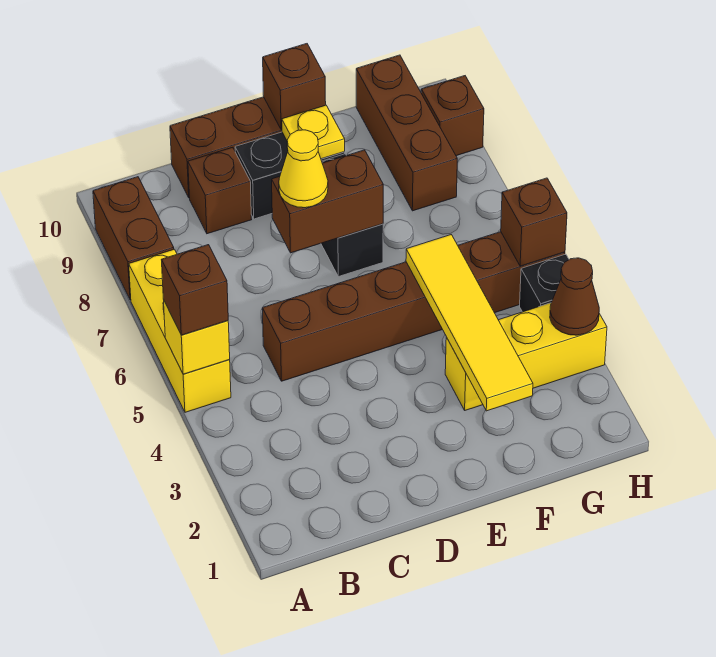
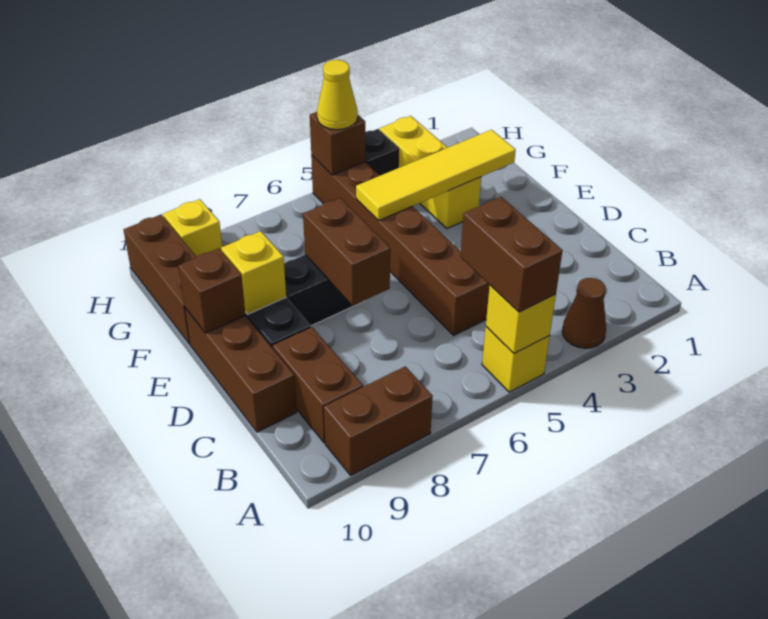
yellow brick A5:A7 level 1 -> yellow brick A5 level 1
brown brick A5 level 3 -> brown brick A5:B5 level 3
brown brick C9 level 1 -> brown brick B9:C9 level 1
yellow cone D7 level 3 -> yellow cone H5 level 3
yellow plate E9 level 2 -> yellow brick E9 level 2
brown brick G8:G10 level 1 -> brown brick F10:H10 level 1
brown cone H3 level 2 -> brown cone A3 level 1
brown brick H9 level 1 -> yellow brick H9 level 1

